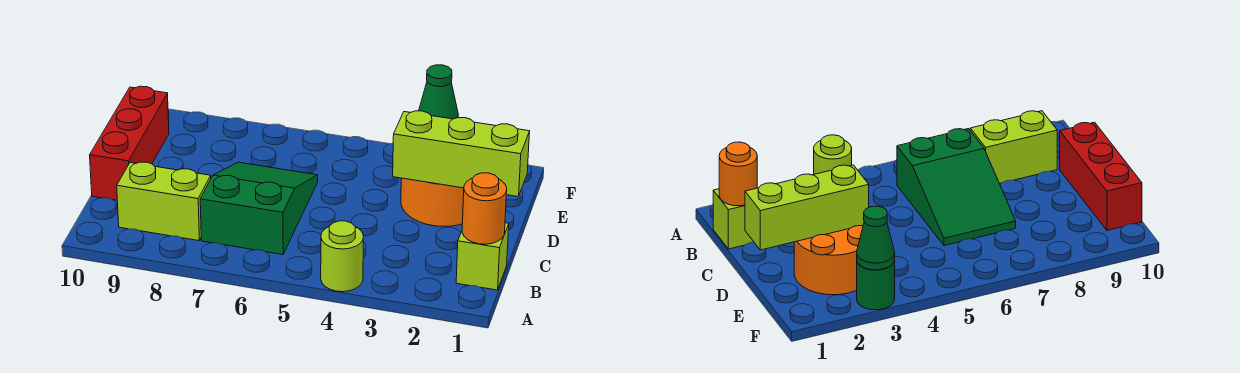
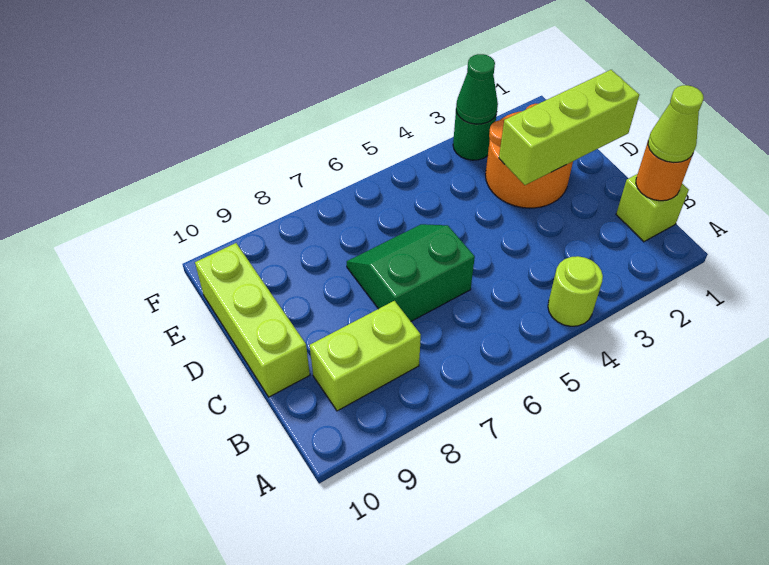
none -> lime cone B1 level 3
green slope B6:D7 level 1 top B -> green slope C6:D7 level 1 top C
red brick C10:E10 level 1 -> lime brick C10:E10 level 1

